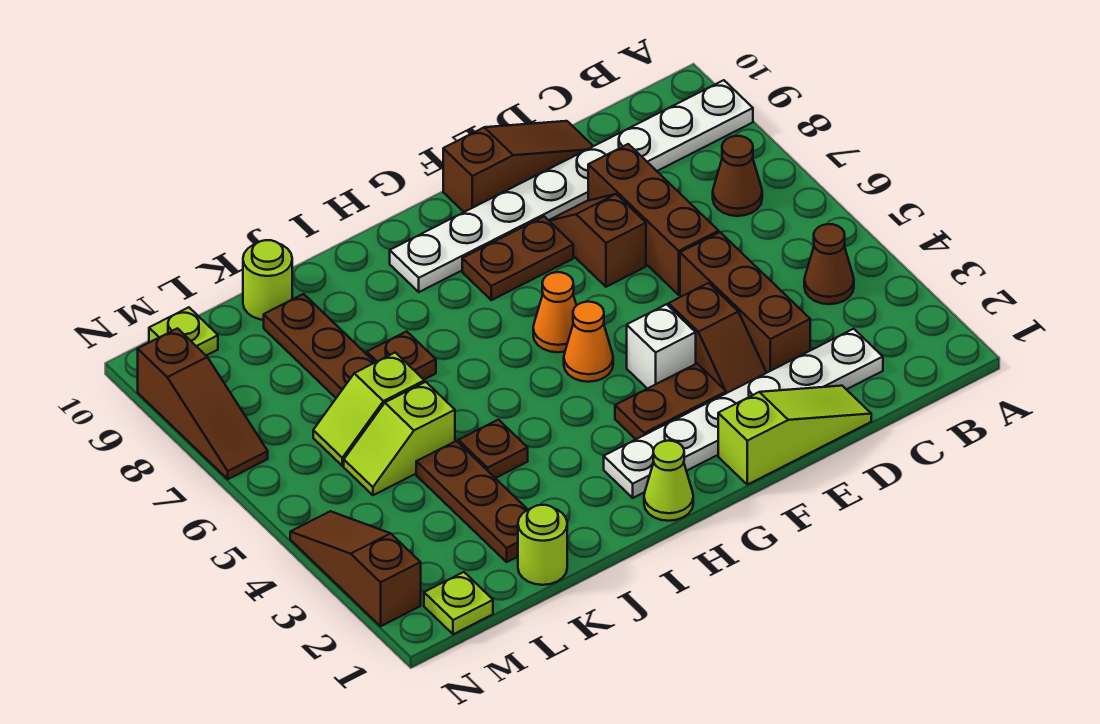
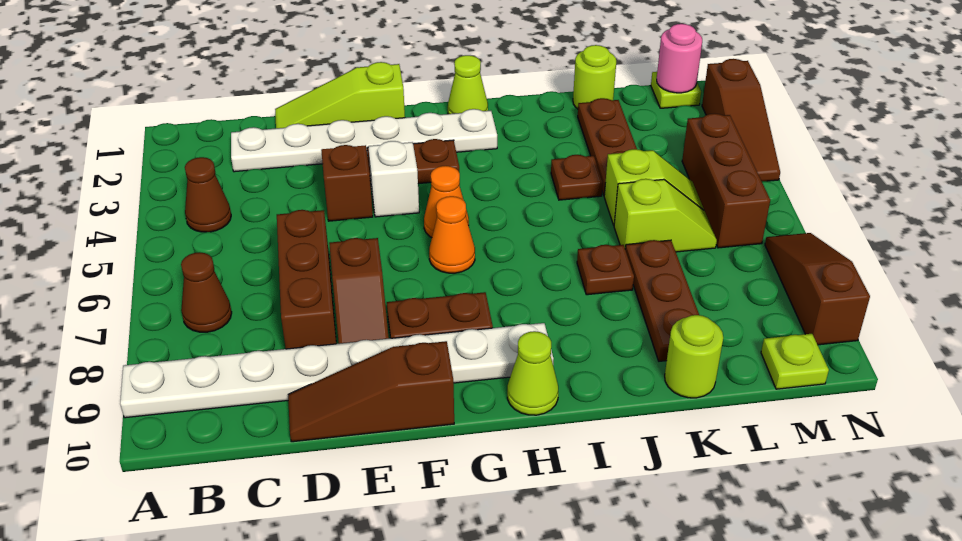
brown brick D3:D5 level 1 -> brown brick M4:M6 level 1
none -> lime cone H10 level 1
none -> pink round brick M1 level 2

